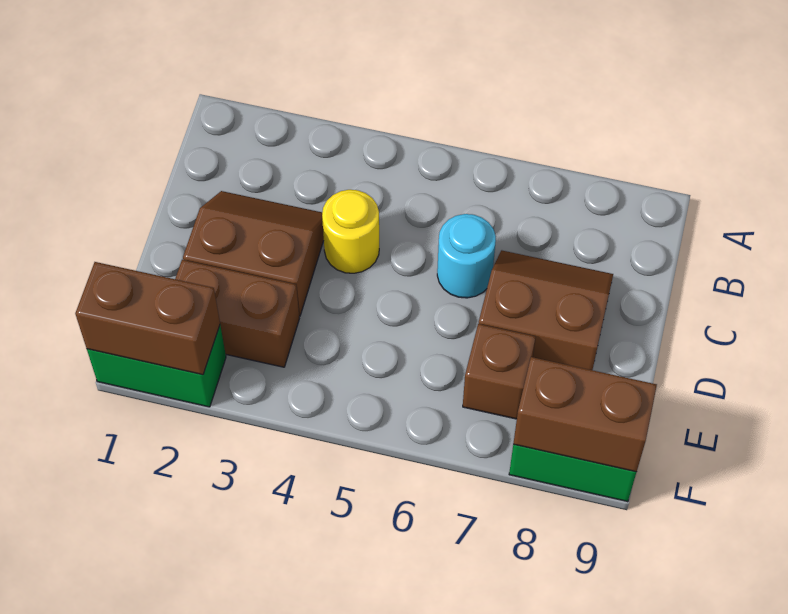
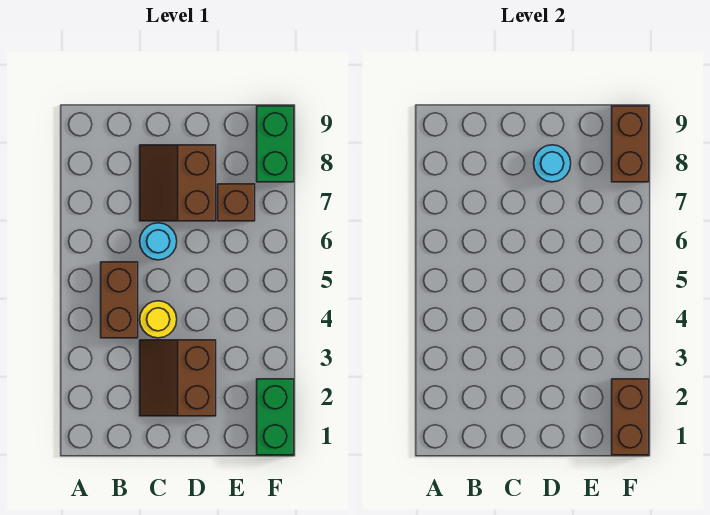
none -> cyan round brick D8 level 2
brown brick E2:E3 level 1 -> brown brick B4:B5 level 1

